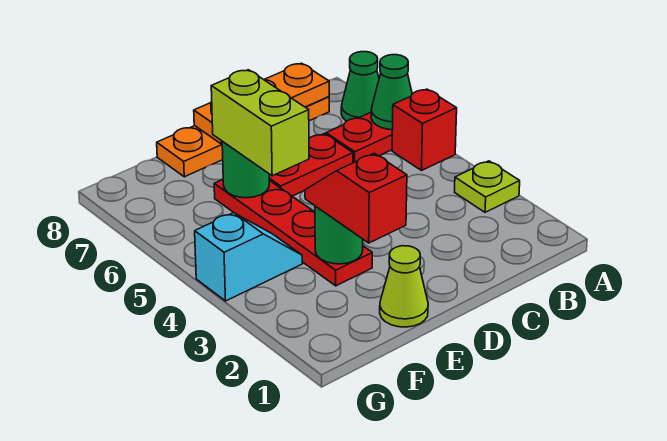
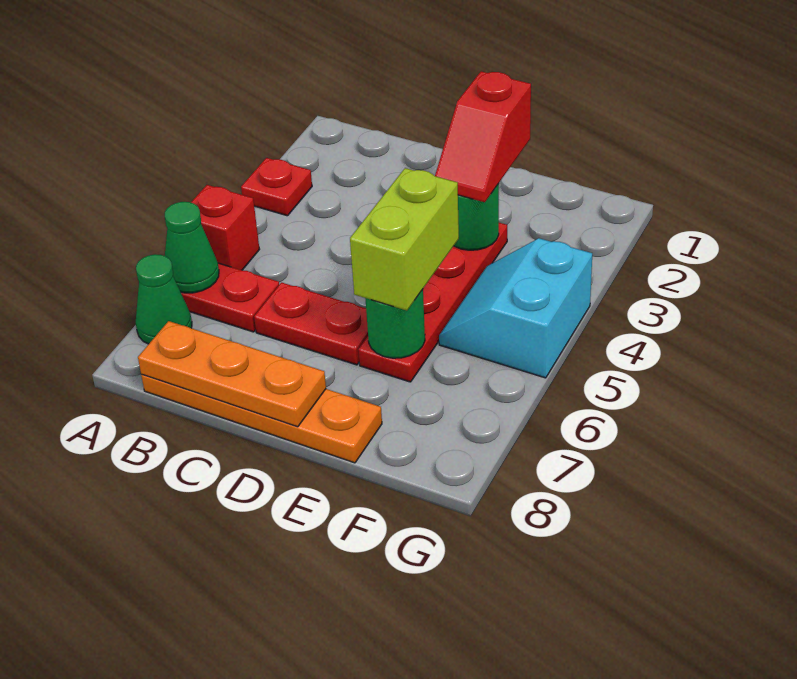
lime plate A3 level 1 -> red plate A3 level 1
lime cone E1 level 1 -> none
cyan slope F4:G4 level 1 top G -> cyan slope F4:G5 level 1 top G

